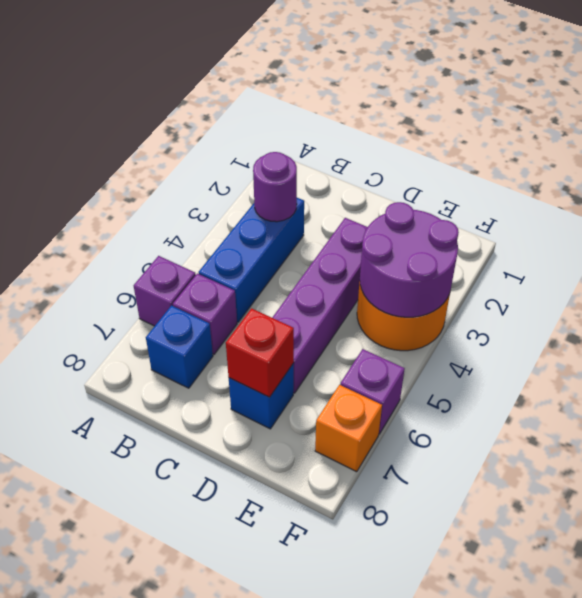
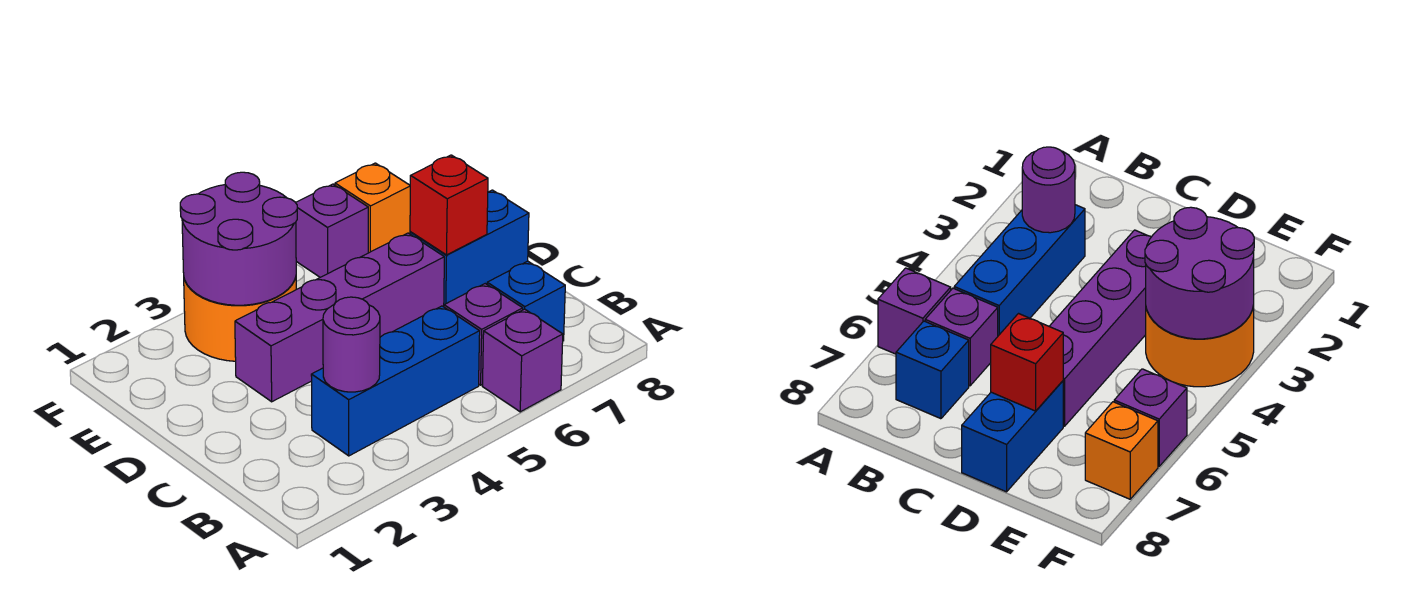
blue brick D7 level 1 -> blue brick D7:D8 level 1

